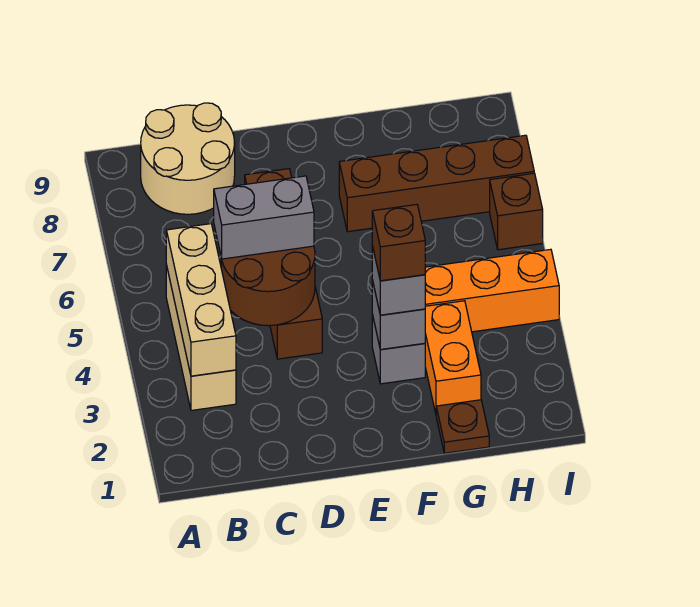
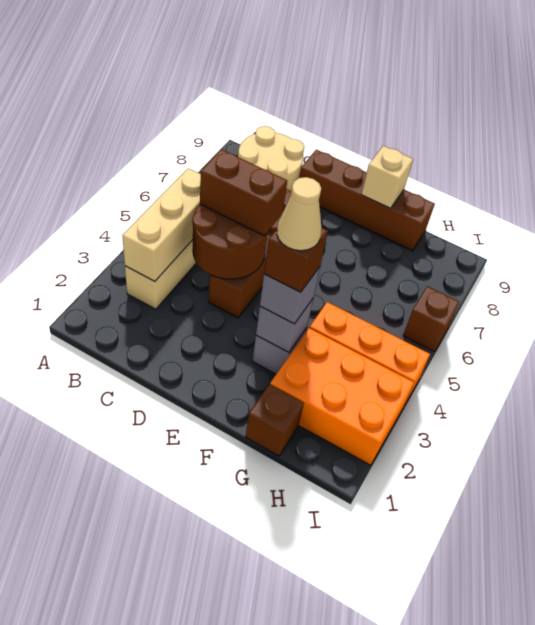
grey brick C5:D5 level 3 -> brown brick C5:D5 level 3
none -> tan cone F3 level 5
brown brick F7:I7 level 1 -> brown brick D9:G9 level 1
none -> tan brick F9 level 2
brown plate G1 level 1 -> brown brick G1 level 1
orange brick G2:G3 level 1 -> orange brick G2:I3 level 1

